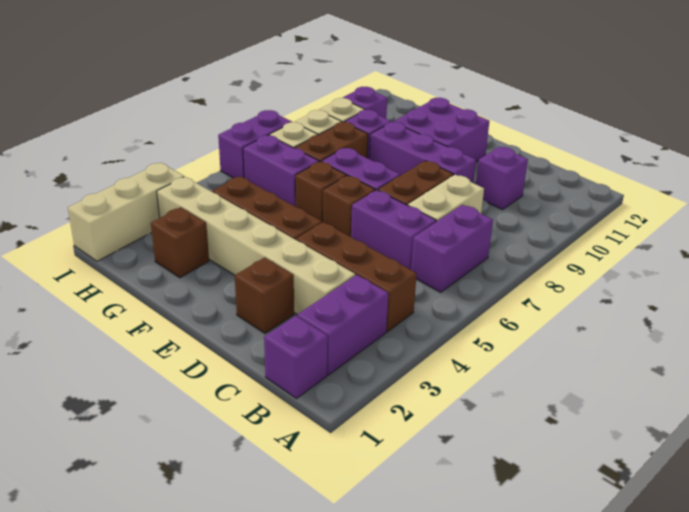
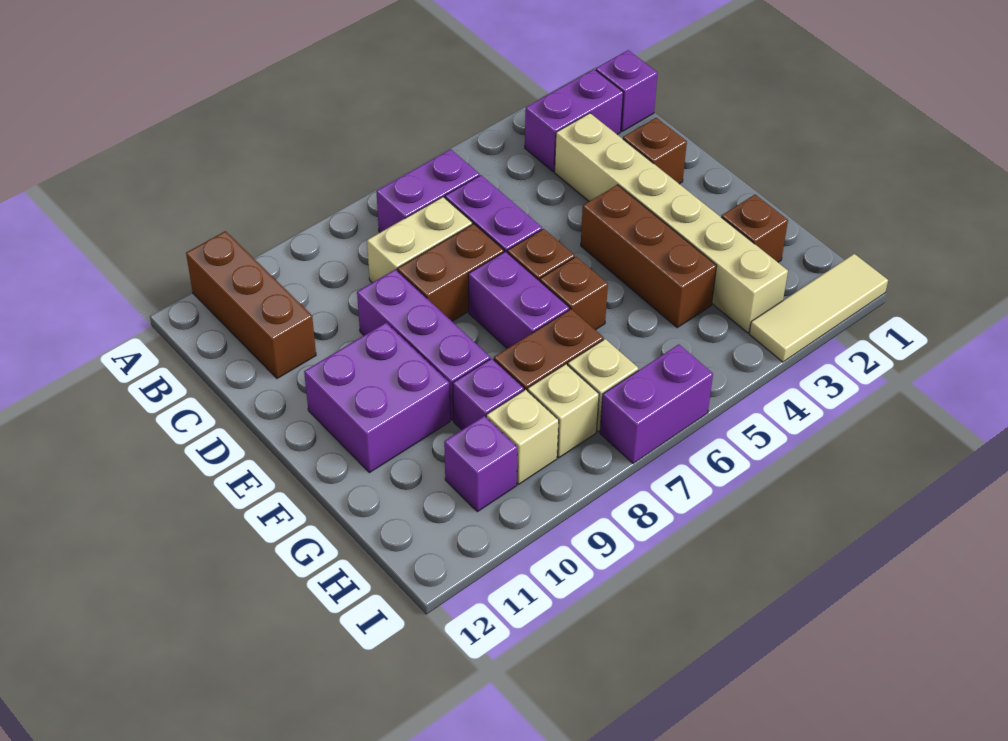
brown brick B4:D4 level 1 -> brown brick A11:C11 level 1
purple brick C10 level 1 -> none
purple brick G6:H6 level 1 -> none
tan brick I1:I3 level 1 -> tan tile I1:I3 level 1

